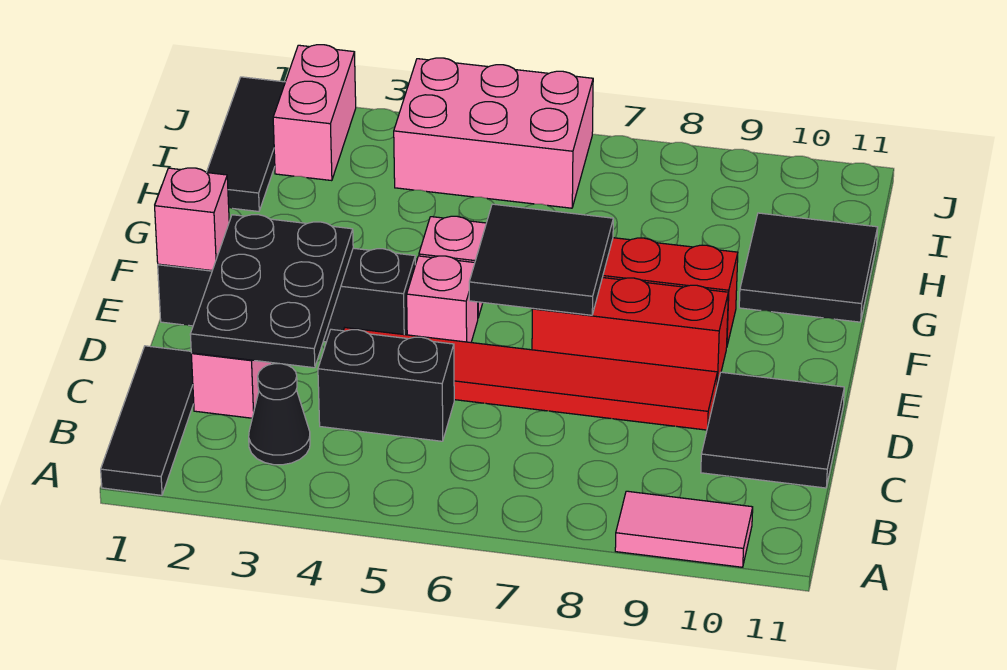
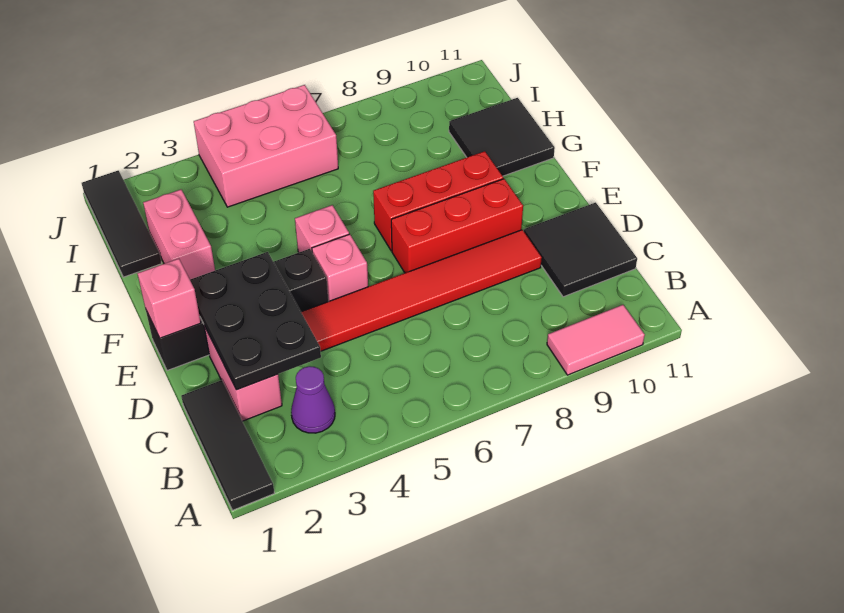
black cone B3 level 1 -> purple cone B3 level 1
black brick C4:C5 level 1 -> none
black tile E6:F7 level 2 -> none
pink brick I2:J2 level 1 -> pink brick G2:H2 level 1

